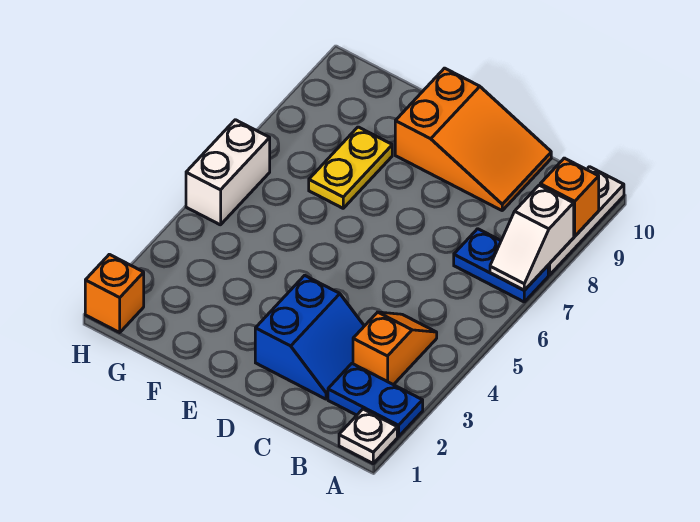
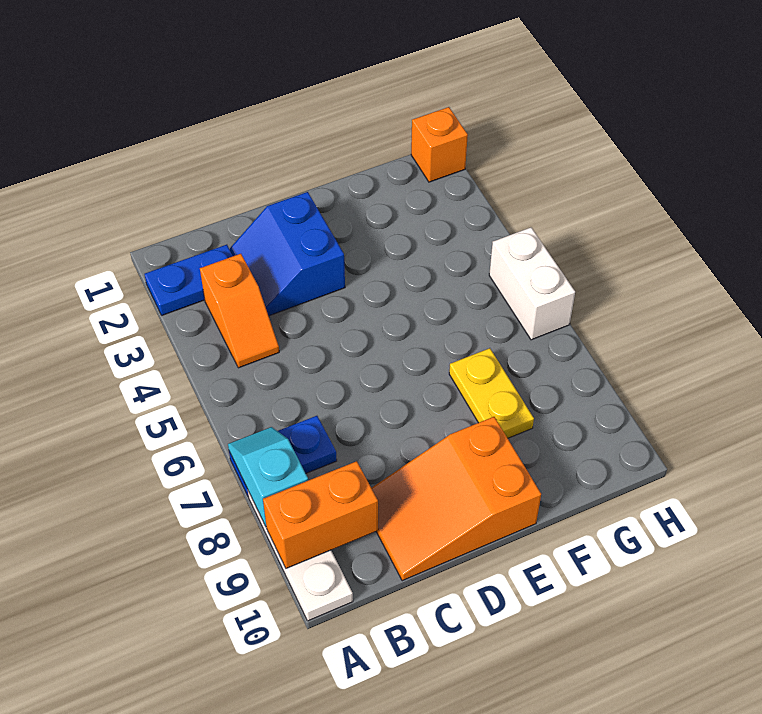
white plate A1 level 1 -> none
white slope A7:A8 level 2 top 8 -> cyan slope A7:A8 level 2 top 8
orange brick A9 level 2 -> orange brick A9:B9 level 2

